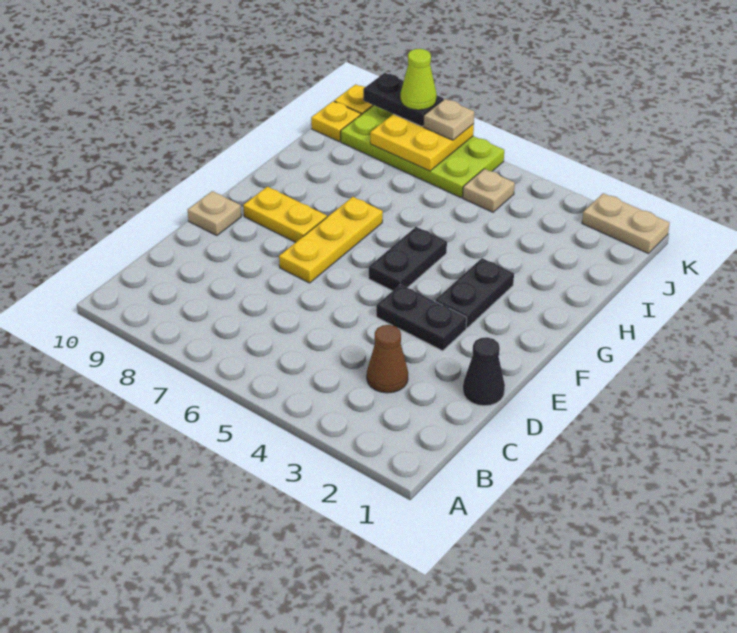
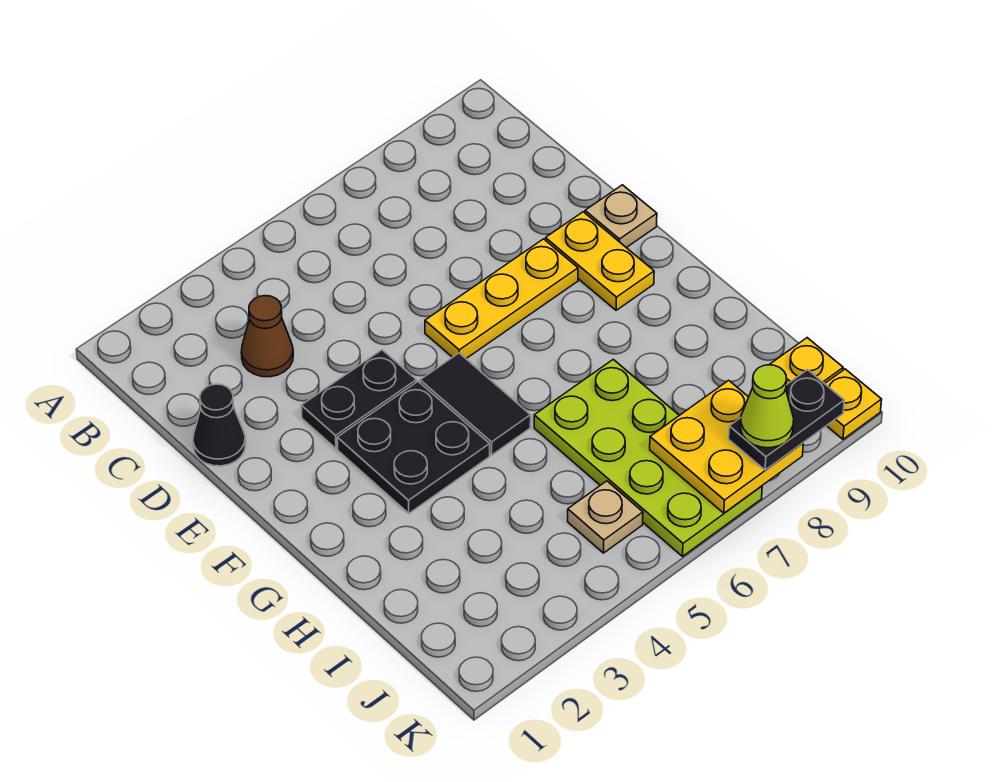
yellow plate E7:G7 level 1 -> yellow plate E6:E8 level 1
black plate F3:G3 level 1 -> black plate F3:G4 level 1
black plate F5:G5 level 1 -> black tile F5:G5 level 1
yellow plate F8:F9 level 1 -> yellow plate E9:F9 level 1
lime plate J6:K9 level 1 -> lime plate H6:K7 level 1
tan plate K1:K2 level 1 -> none
tan plate K7 level 3 -> none

